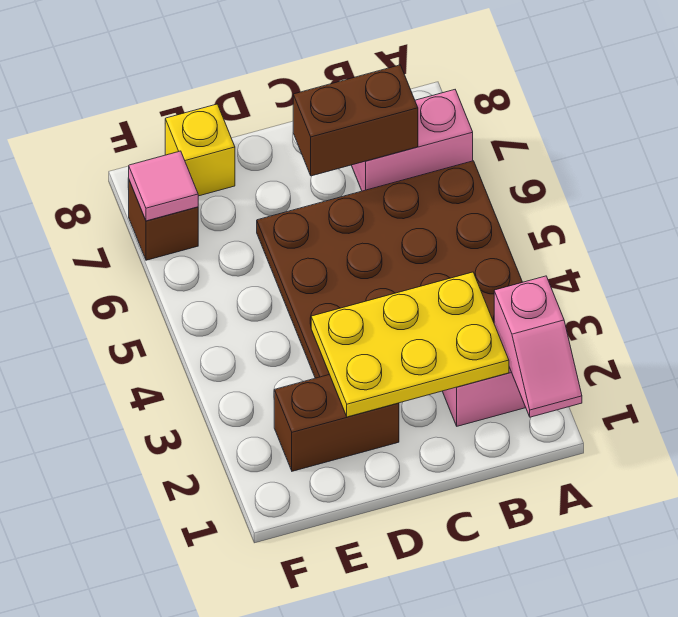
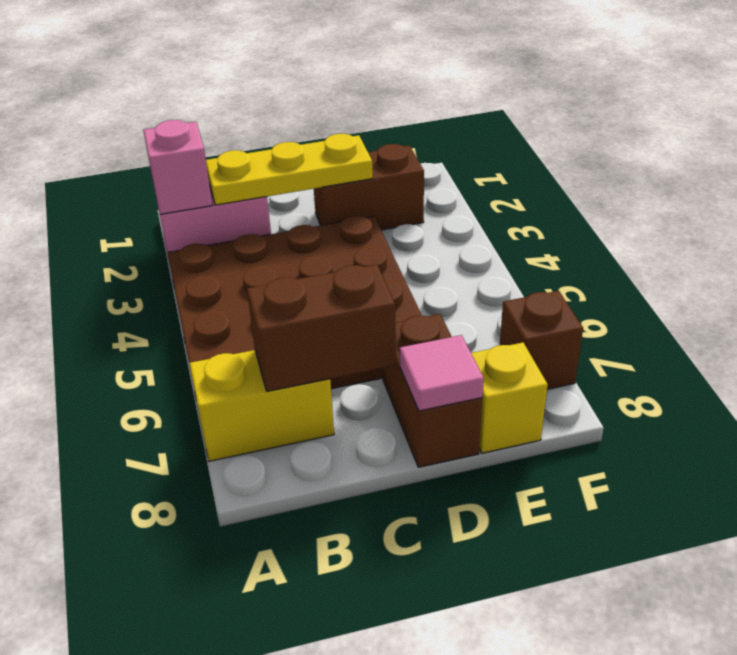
pink brick A7:B7 level 1 -> yellow brick A7:B7 level 1
yellow plate B2:D3 level 2 -> yellow plate B2:D2 level 2
none -> brown brick D7:D8 level 1
pink tile F7 level 2 -> pink tile D8 level 2

